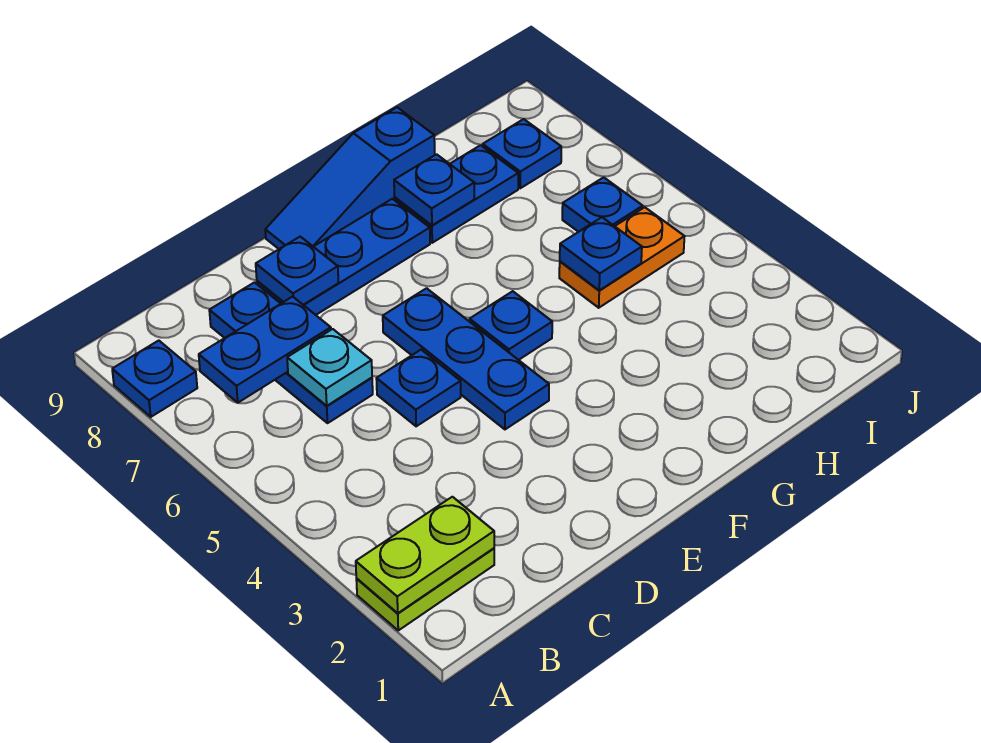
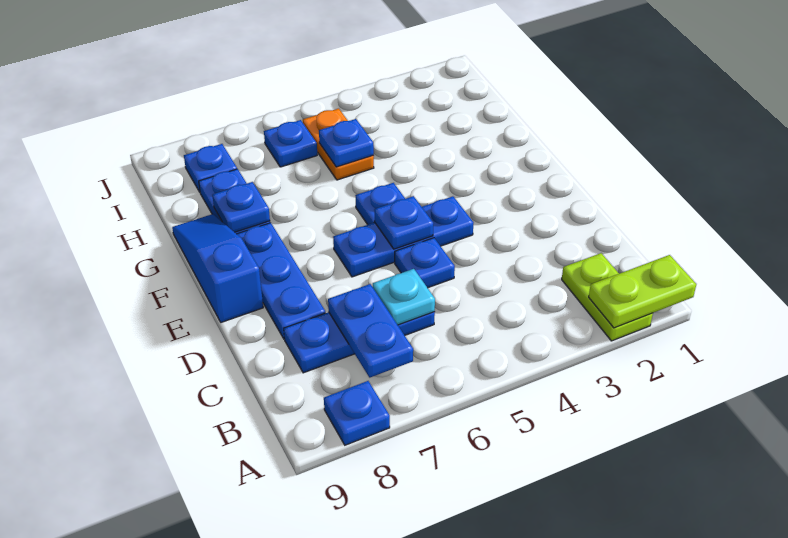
lime plate A2:B2 level 2 -> lime plate A1:A2 level 2
blue plate D8 level 2 -> blue plate E5 level 2
blue slope E9:G9 level 1 top G -> blue slope E9:G9 level 1 top E

